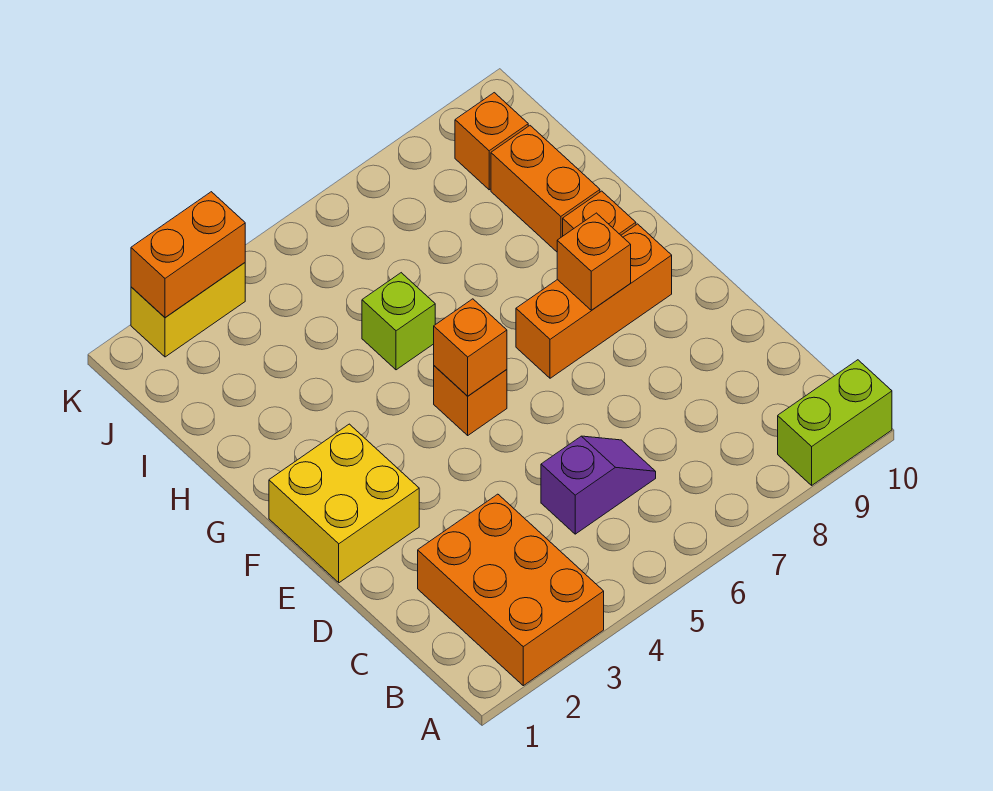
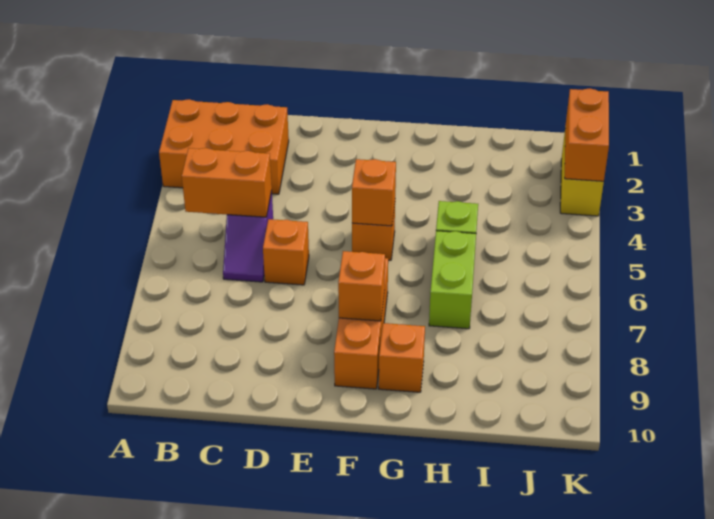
lime brick A9:A10 level 1 -> lime brick H6:H7 level 1
yellow brick E1:F2 level 1 -> none
orange brick H9:I9 level 1 -> orange brick B5:C5 level 2
orange brick J9 level 1 -> orange brick D6 level 1

